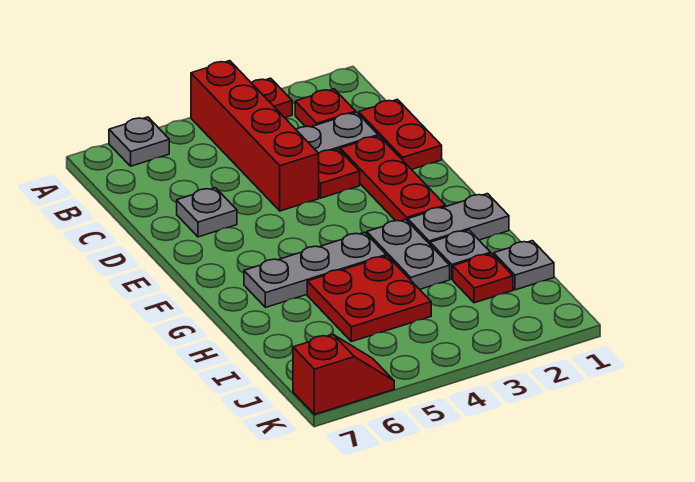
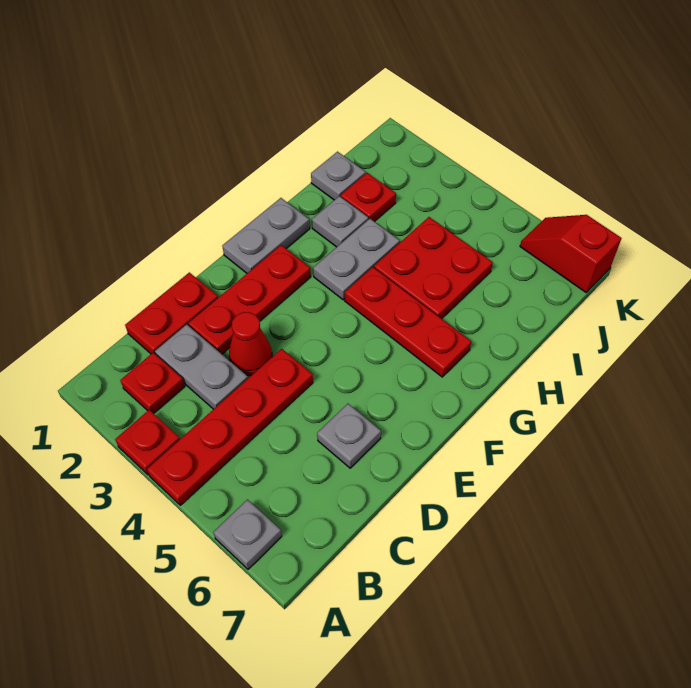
red brick A4:D4 level 1 -> red plate A4:D4 level 1
red plate D3 level 1 -> red cone D3 level 1
grey plate G1:G2 level 1 -> grey plate F1:G1 level 1
grey plate G4:G6 level 1 -> red plate G4:G6 level 1

